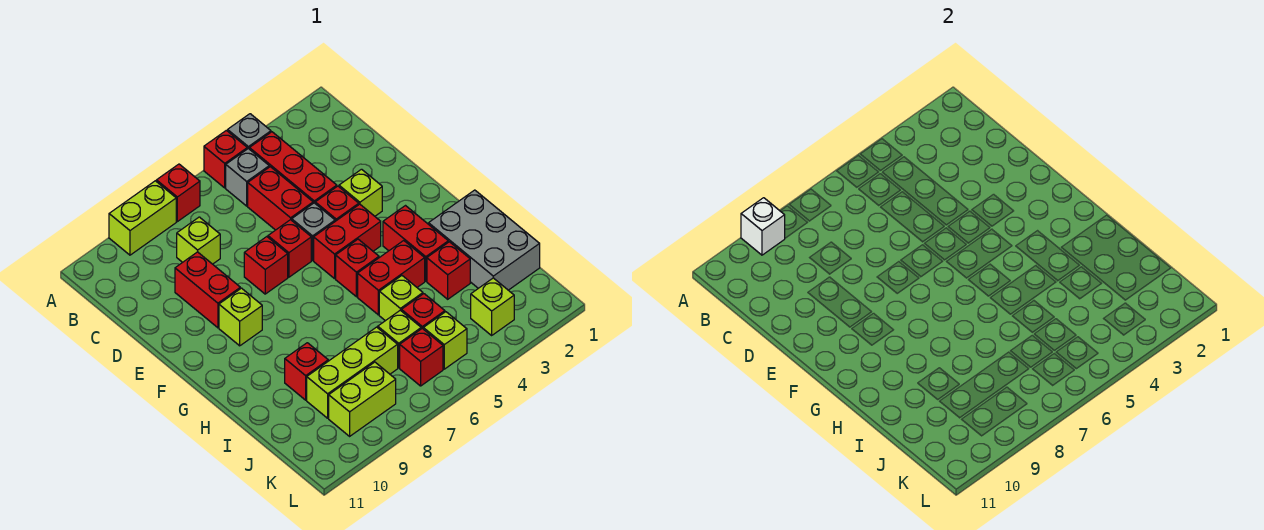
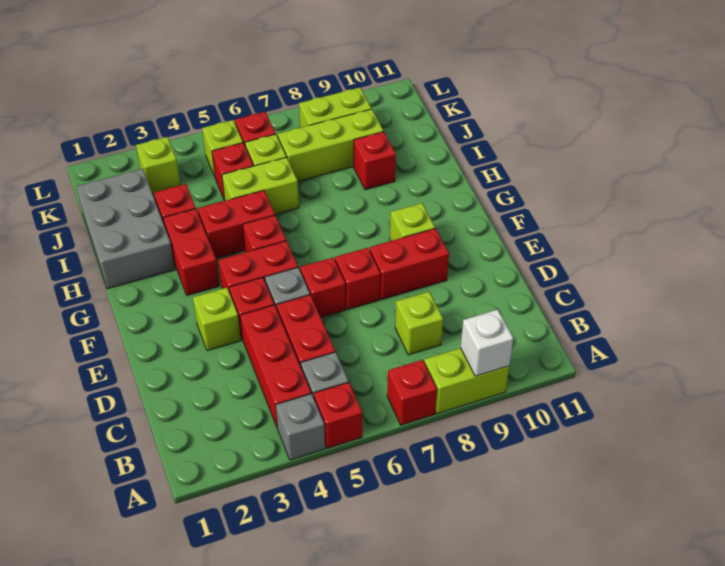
red brick D9:E9 level 1 -> red brick E8:E9 level 1
lime brick I5 level 1 -> lime brick I5:I6 level 1

